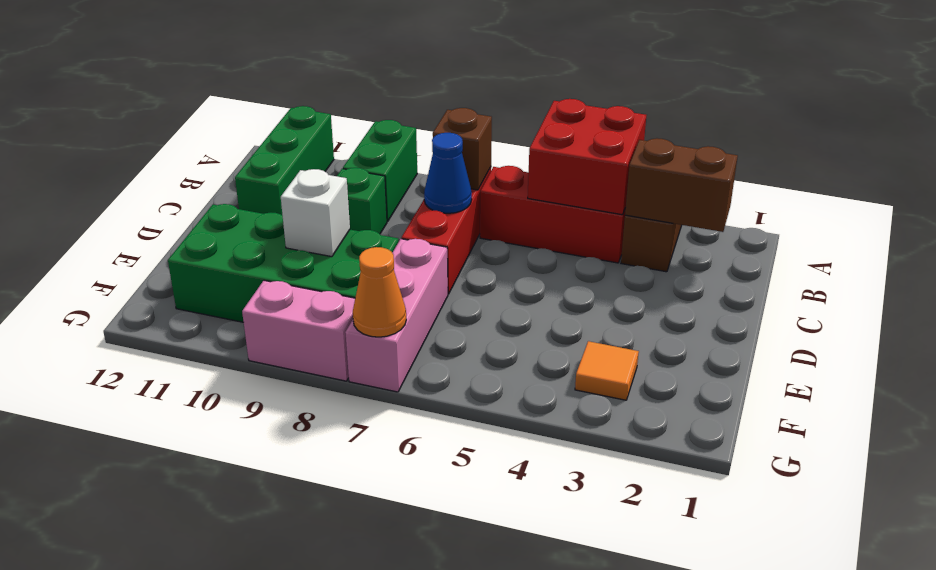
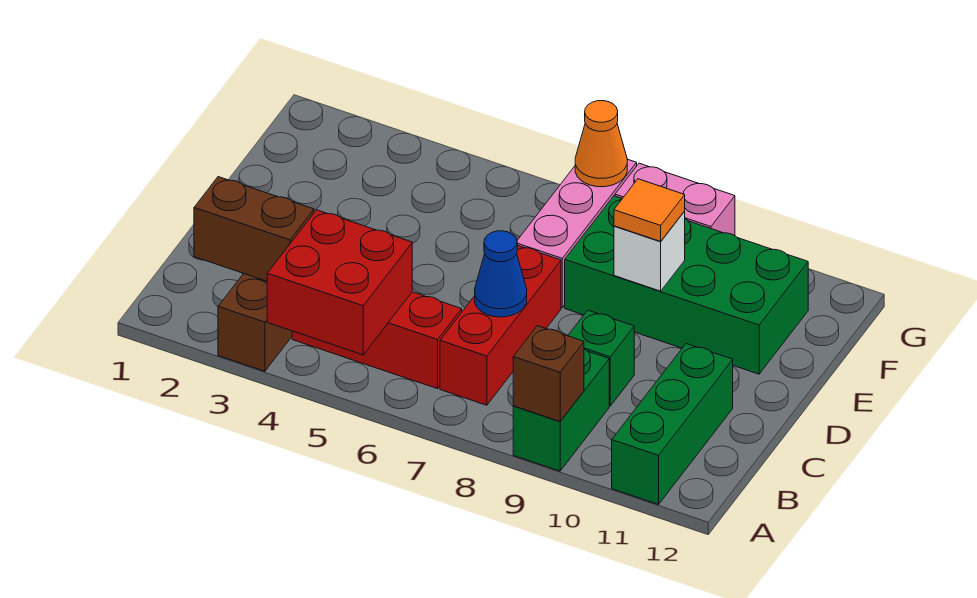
brown brick B7 level 2 -> brown brick A9 level 2
orange tile F3 level 1 -> orange tile E9 level 3

